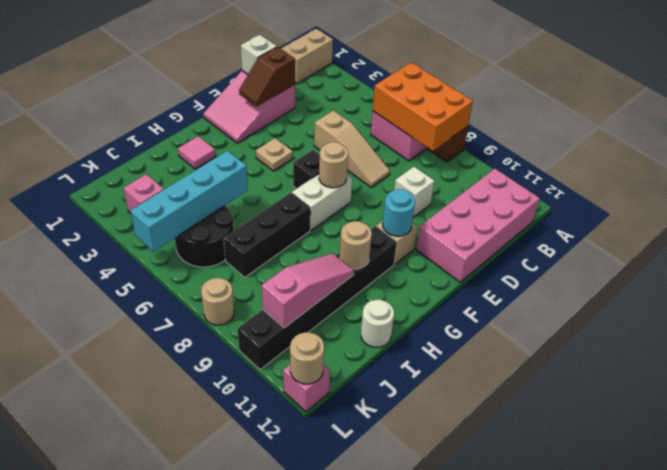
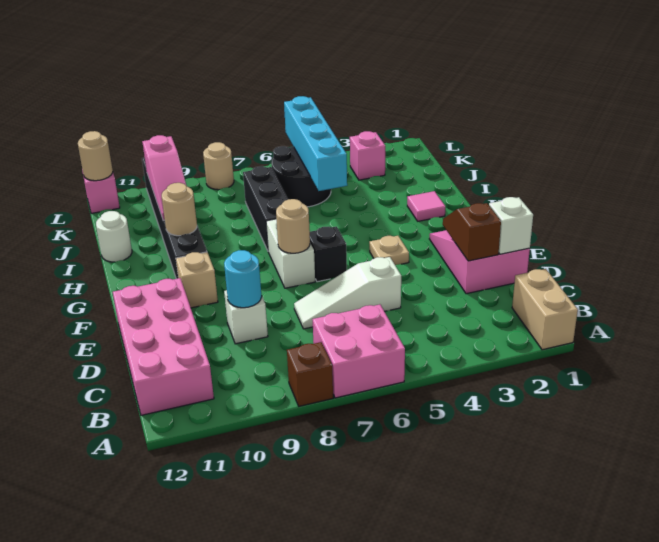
orange brick A6:B8 level 2 -> none
tan slope D5:D7 level 1 top 5 -> white slope D5:D7 level 1 top 5
cyan round brick F10 level 2 -> cyan round brick D9 level 2

